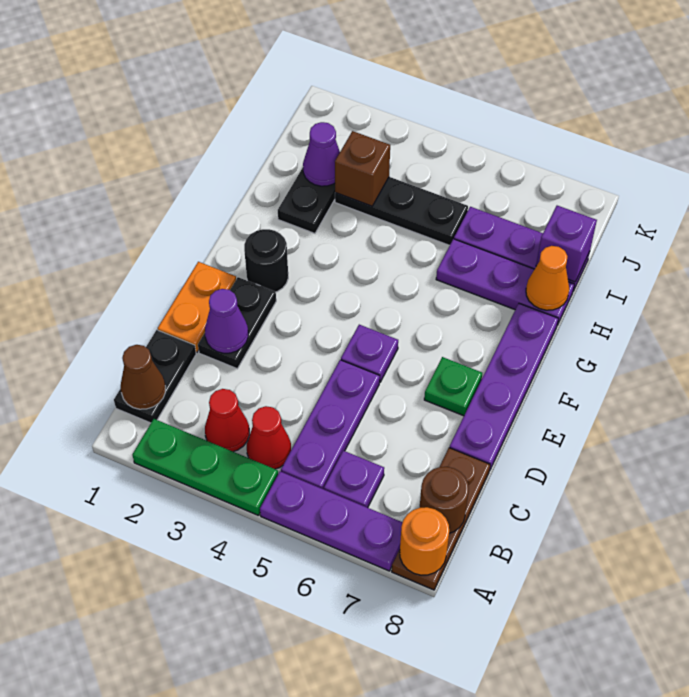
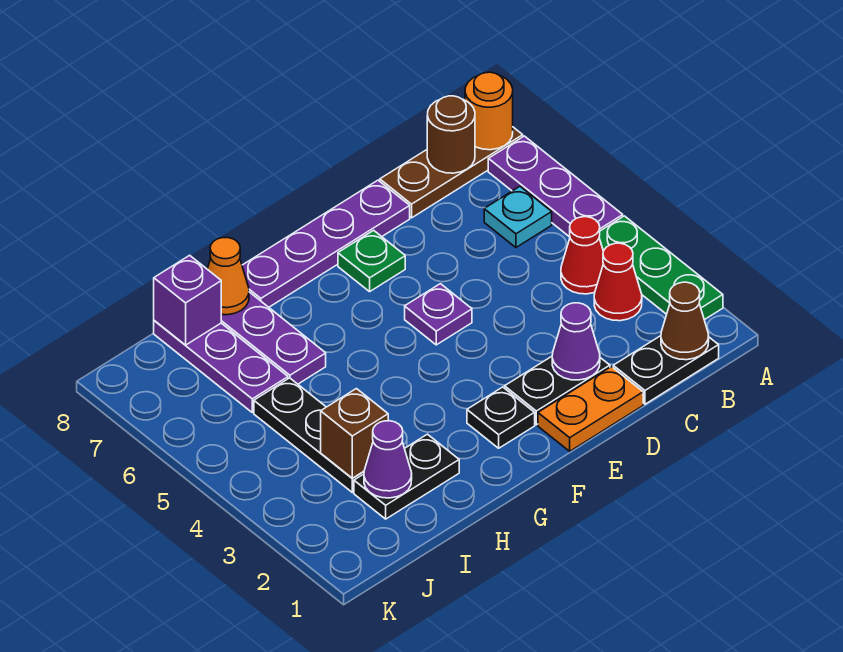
purple plate B5:D5 level 1 -> none
purple plate B6 level 1 -> cyan plate B6 level 1
black round brick F2 level 1 -> black plate F2 level 1

